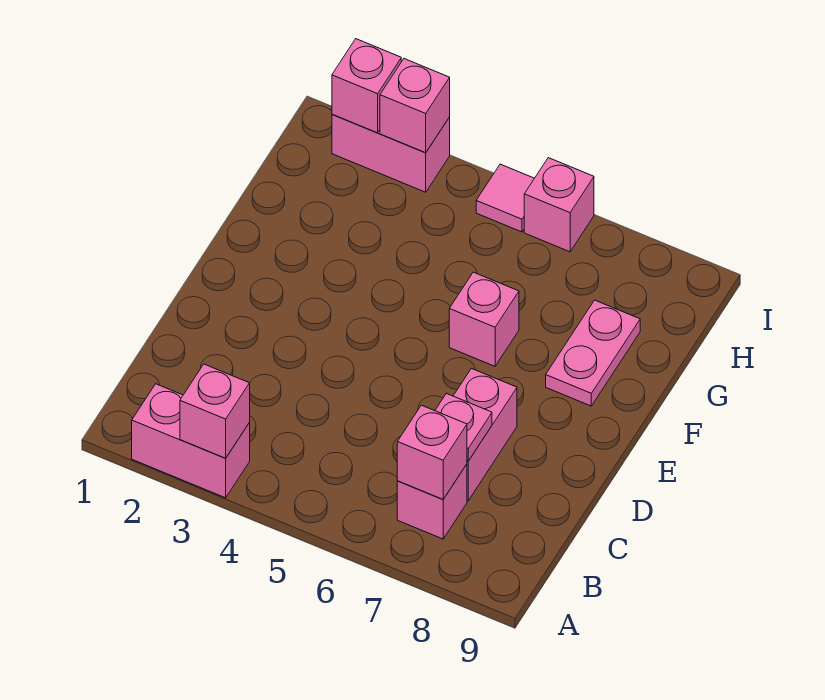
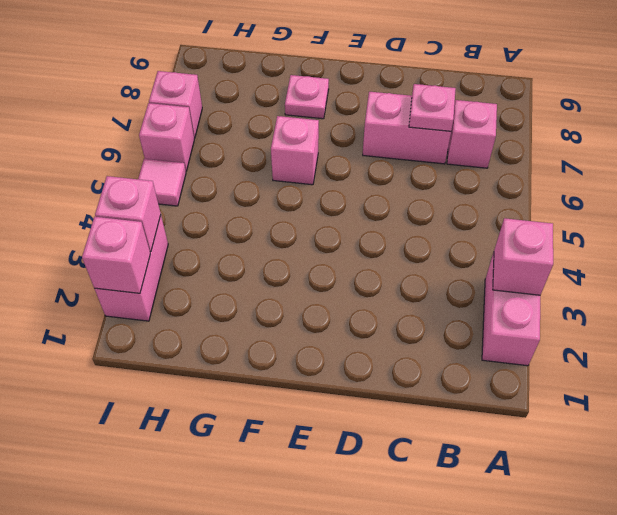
pink brick B7 level 2 -> pink brick I7 level 1
pink plate F8:G8 level 1 -> pink plate F8 level 1

